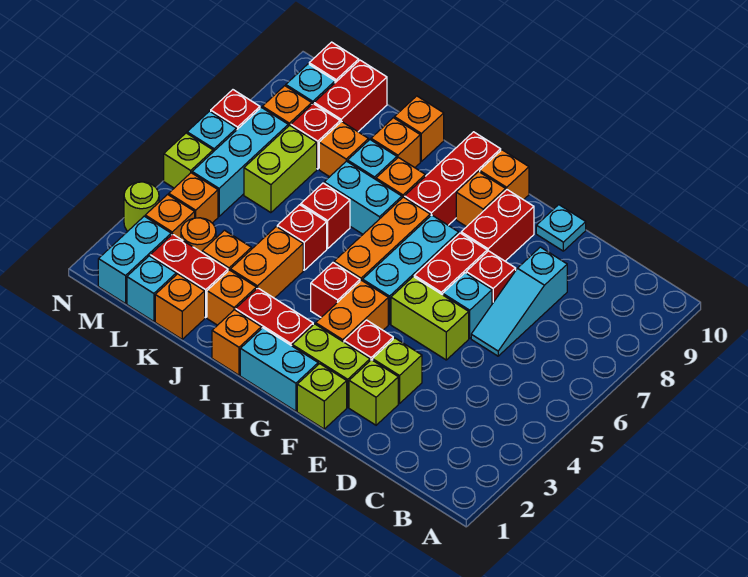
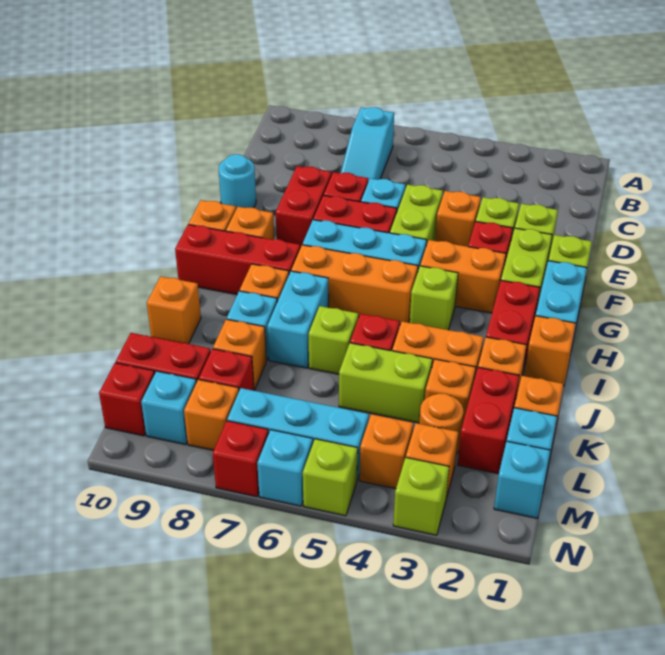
cyan slope D6:D8 level 1 top 8 -> cyan slope B7:D7 level 1 top B
cyan plate E10 level 1 -> cyan round brick E10 level 1
red brick F8:F9 level 1 -> red brick E8:F8 level 1
red brick H4 level 1 -> lime brick H4 level 1
red brick J6 level 1 -> lime brick J6 level 1
orange brick J9 level 1 -> orange brick E4 level 1
lime brick L6:L7 level 1 -> lime brick K4:K5 level 1
cyan brick M1:M2 level 1 -> cyan brick M1 level 1
lime round brick N3 level 1 -> lime brick N3 level 1

